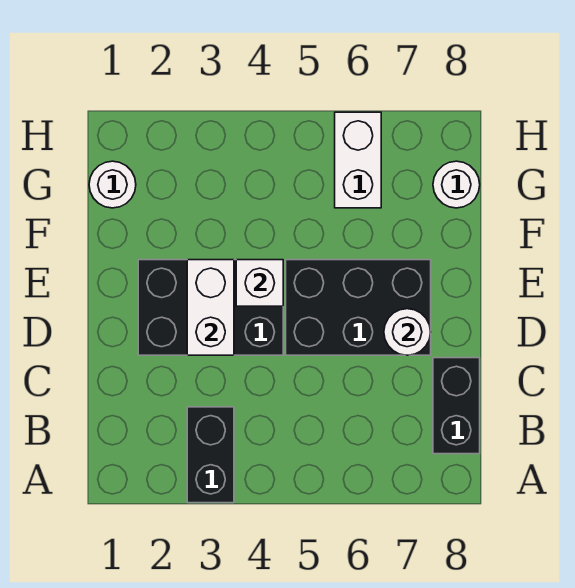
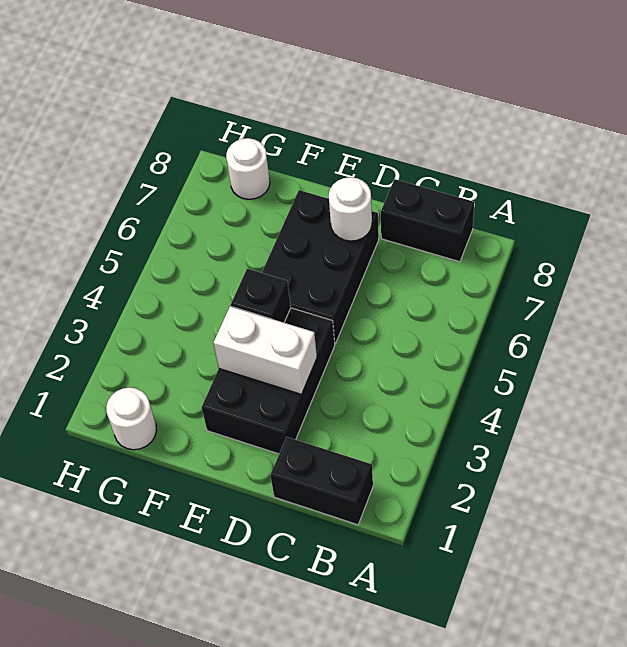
black brick A3:B3 level 1 -> black brick B1:C1 level 1
white brick E4 level 2 -> black brick E4 level 2
white brick G6:H6 level 1 -> none

